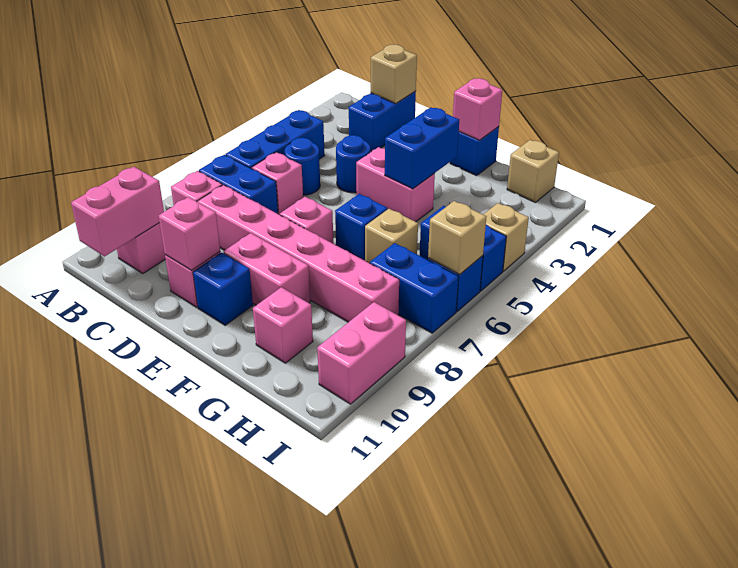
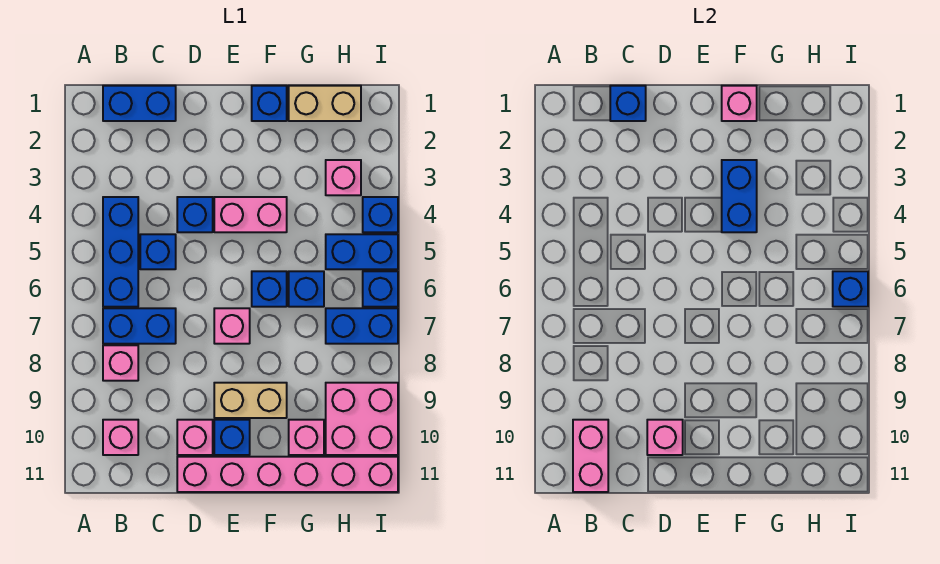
blue brick C1:C2 level 1 -> blue brick B1:C1 level 1
tan brick C1 level 2 -> blue brick C1 level 2
blue round brick C5 level 1 -> blue brick C5 level 1
pink brick C6 level 1 -> pink brick H3 level 1
pink brick C8:H8 level 1 -> pink brick D11:I11 level 1
blue round brick D4 level 1 -> blue brick D4 level 1
pink brick E9:F9 level 1 -> tan brick E9:F9 level 1
tan brick G6 level 1 -> blue brick G6 level 1
tan brick H1 level 1 -> tan brick G1:H1 level 1
tan brick I4 level 1 -> blue brick I4 level 1
tan brick I6 level 2 -> blue brick I6 level 2
pink brick I9:I10 level 1 -> pink brick H9:I10 level 1

